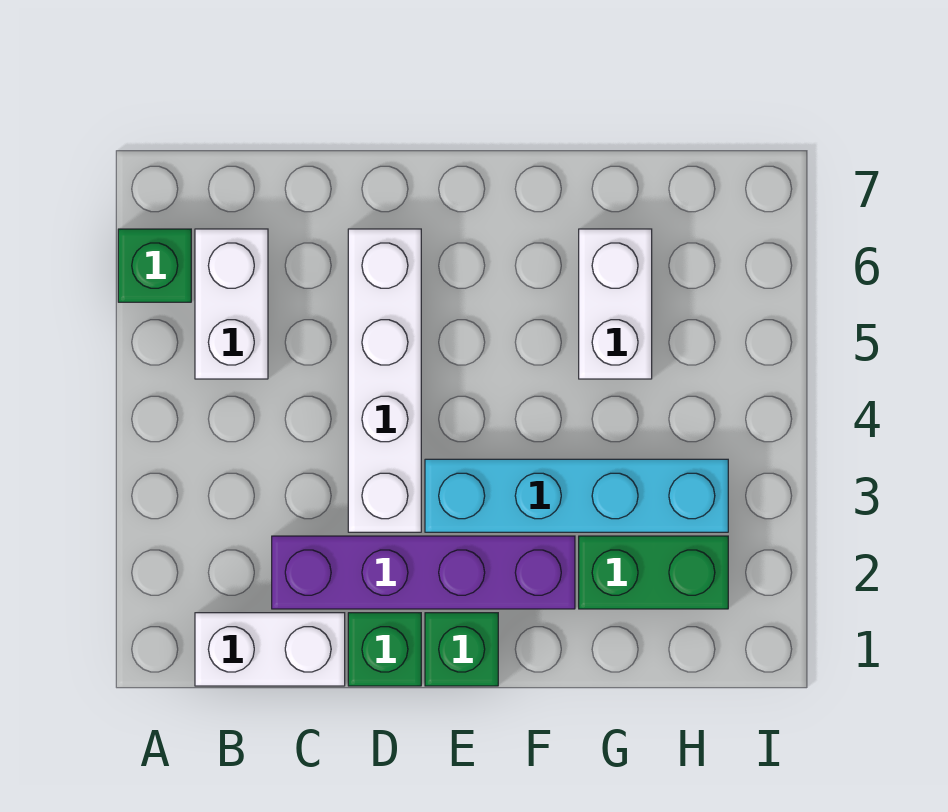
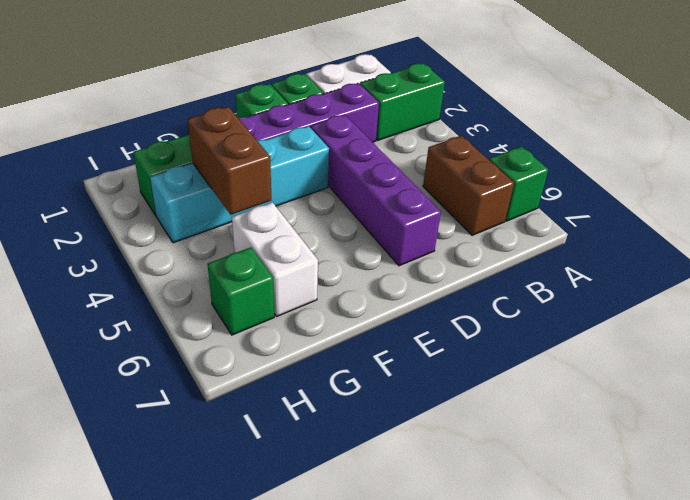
none -> green brick A2:B2 level 1
white brick B5:B6 level 1 -> brown brick B5:B6 level 1
white brick D3:D6 level 1 -> purple brick D3:D6 level 1
none -> brown brick G3:G4 level 2
none -> green brick H6 level 1

